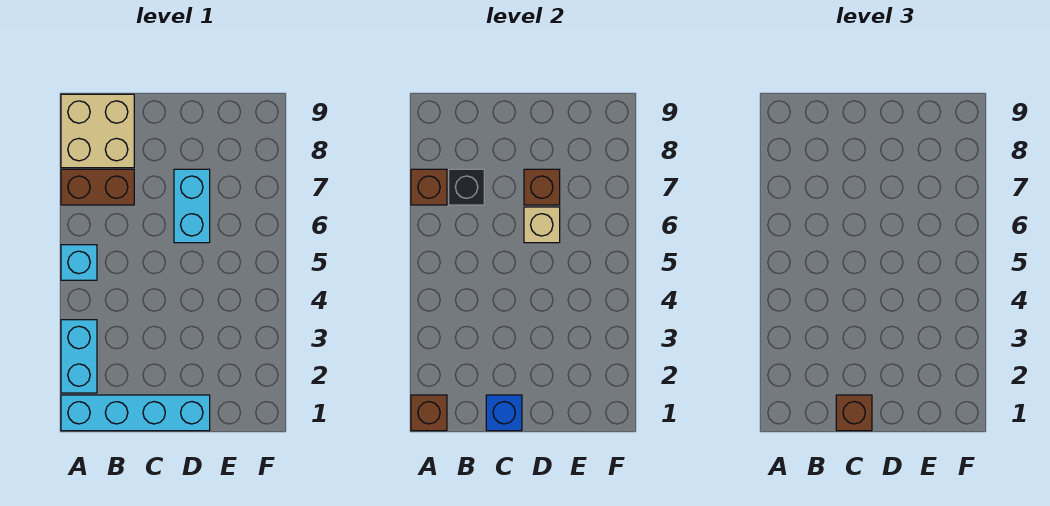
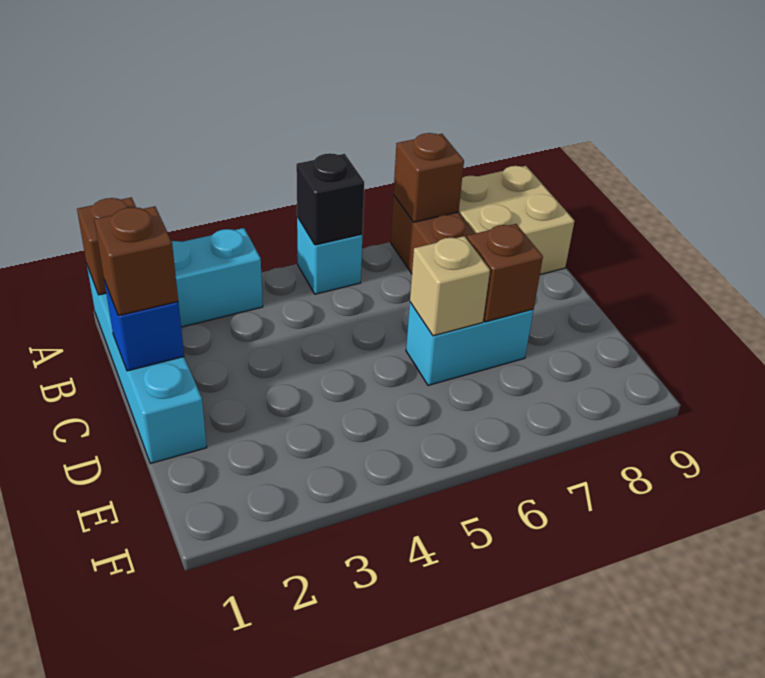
black brick B7 level 2 -> black brick A5 level 2

